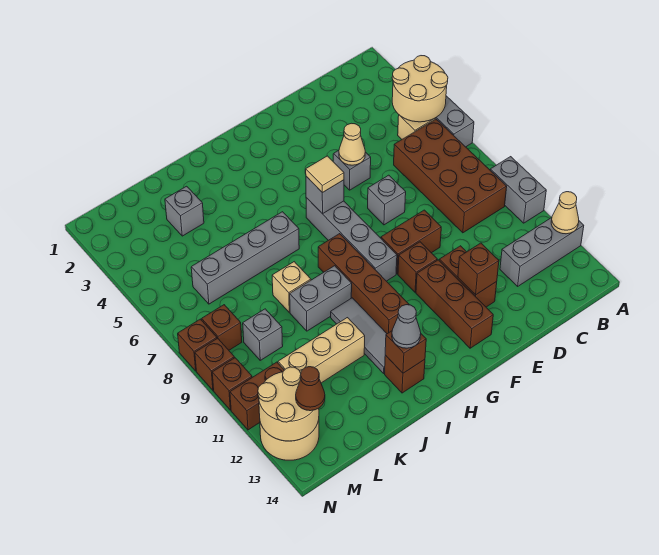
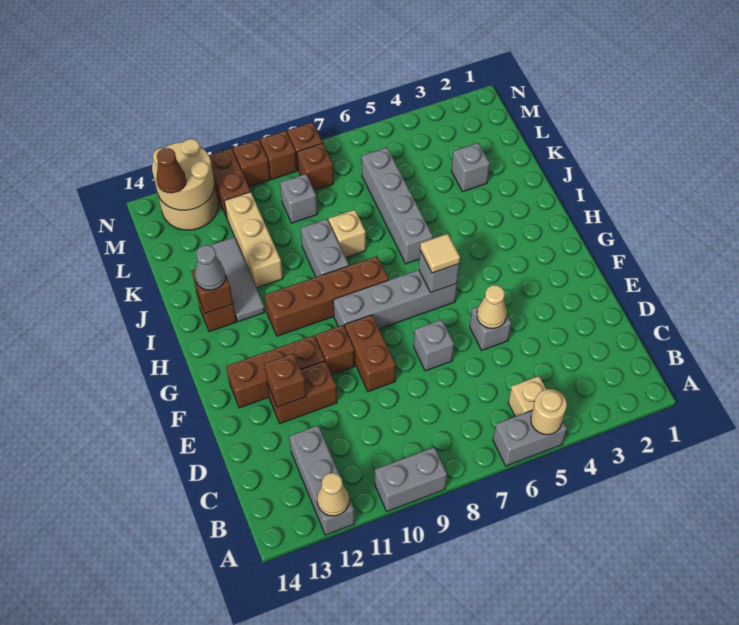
tan round brick A4:B5 level 2 -> tan round brick A5 level 2
brown brick B6:C9 level 1 -> none
grey tile I10:I12 level 1 -> grey tile I12:K12 level 1

